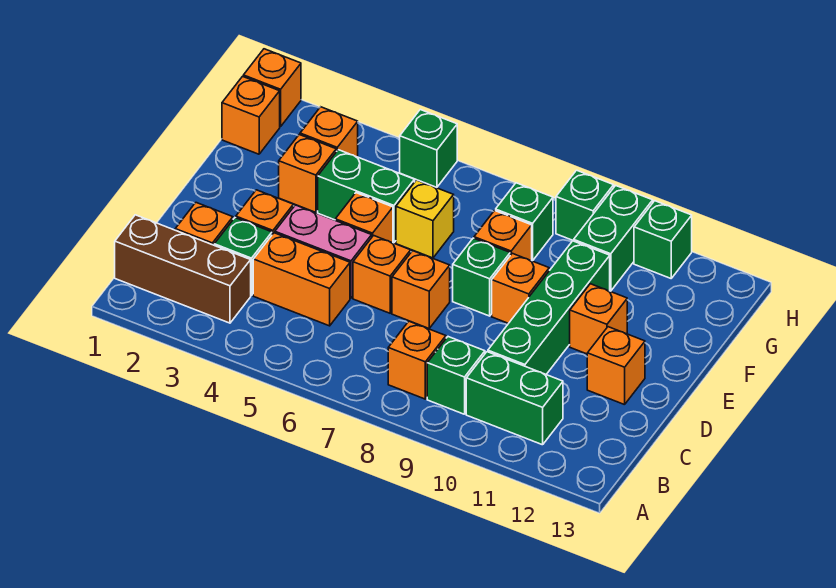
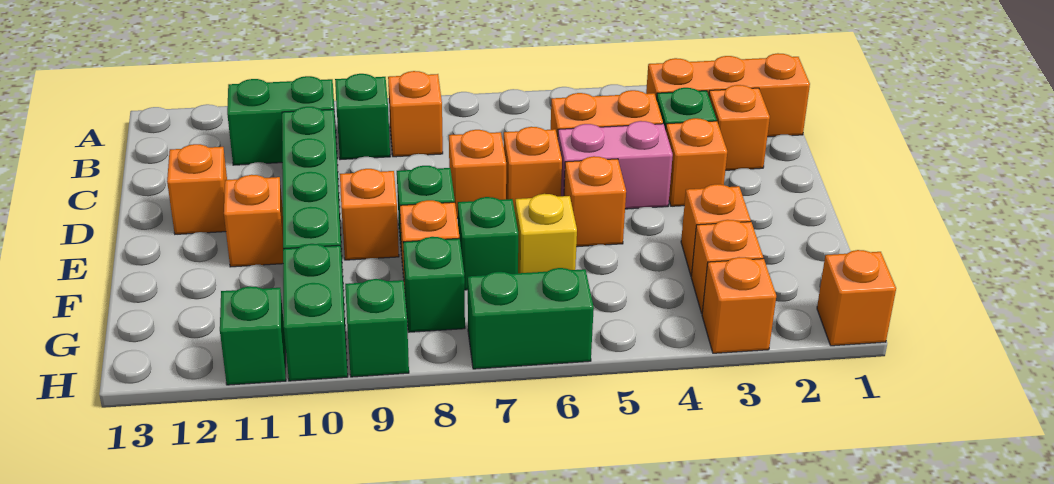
brown brick B1:B3 level 1 -> orange brick B1:B3 level 1
green brick F4:F5 level 1 -> green brick H6:H7 level 1
orange brick G1 level 1 -> orange brick H3 level 1
green brick H5 level 1 -> green brick F7 level 1

